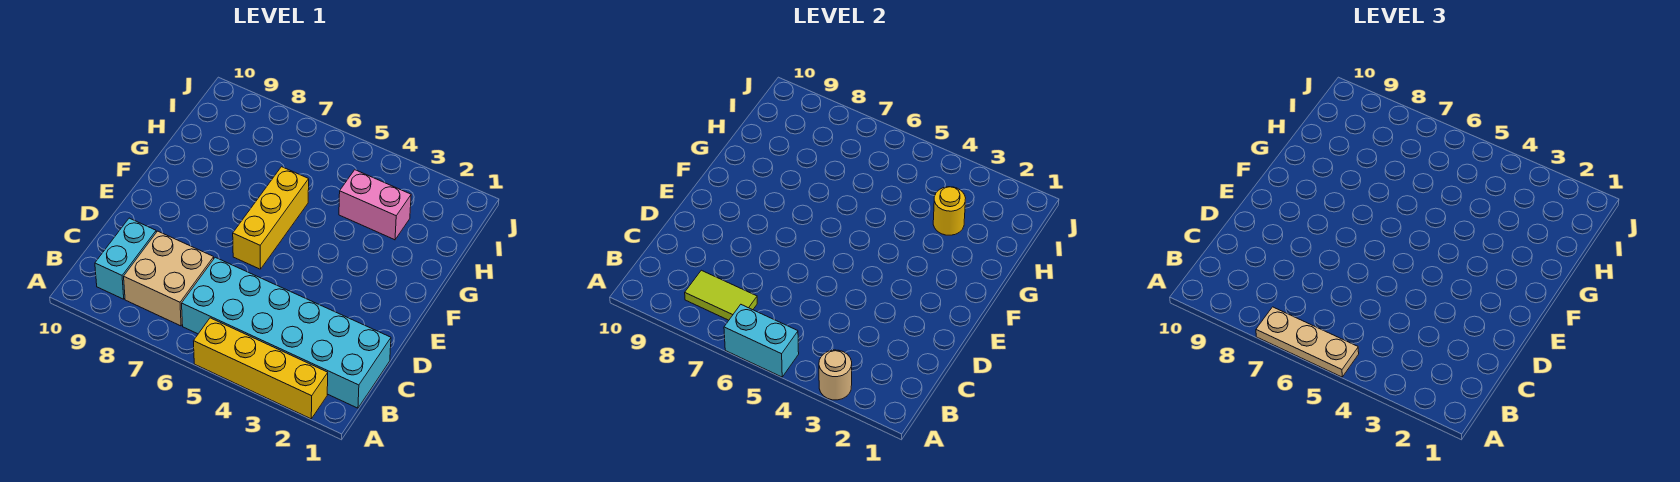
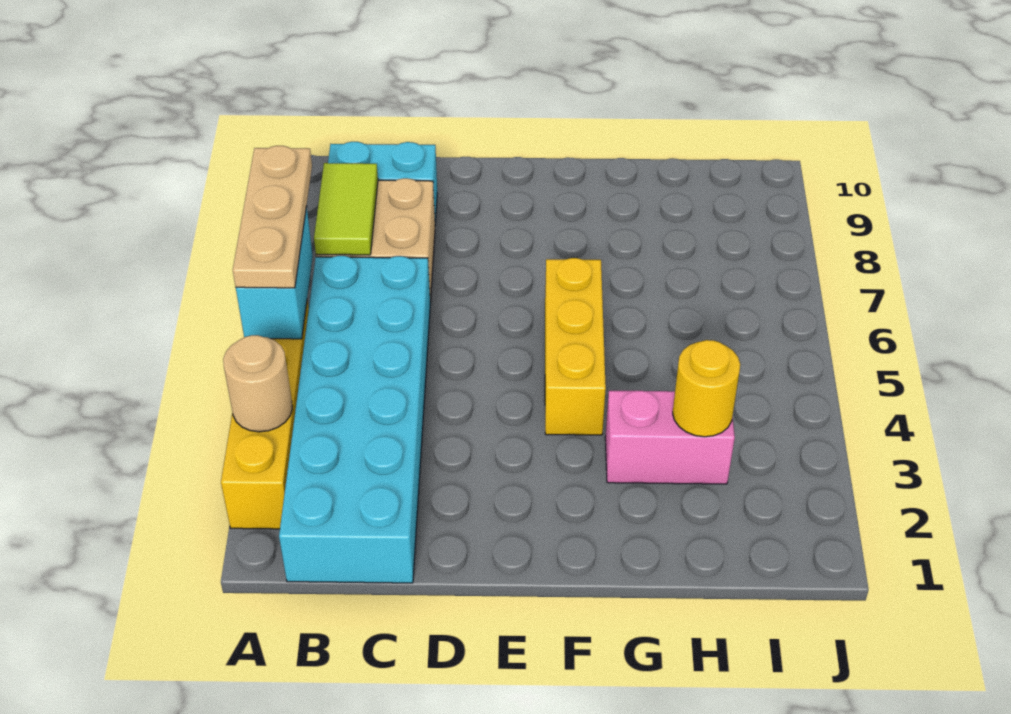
yellow brick E6:G6 level 1 -> yellow brick F4:F6 level 1
pink brick H3:H4 level 1 -> pink brick G3:H3 level 1

